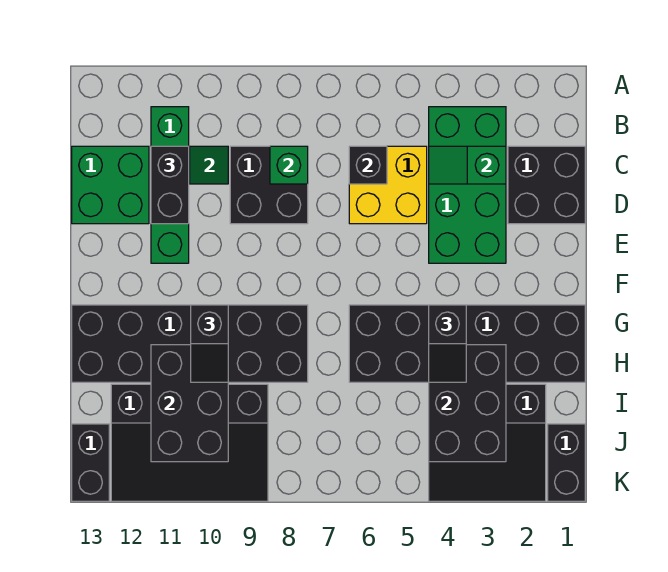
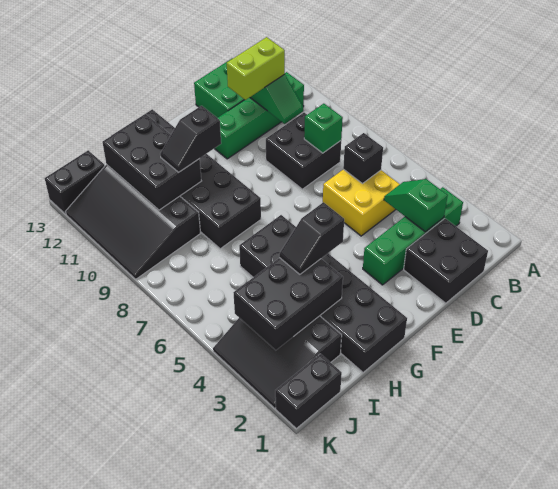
green brick B3:E4 level 1 -> green brick B3:E3 level 1
black brick C11:D11 level 3 -> lime brick C11:D11 level 3
black brick H10:J11 level 2 -> black brick H10:I12 level 2

